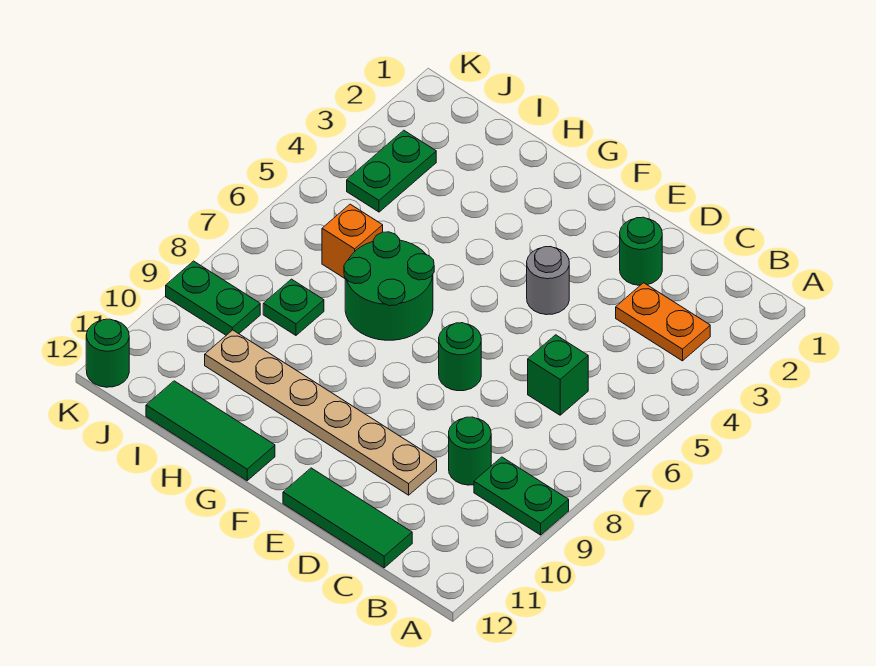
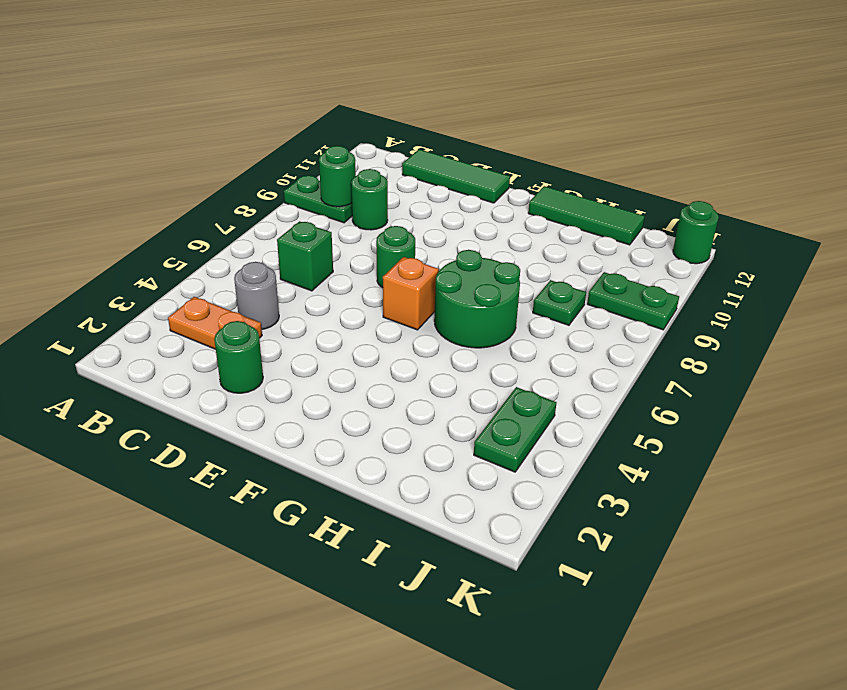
none -> green round brick B9 level 2
tan plate D10:I10 level 1 -> none
grey round brick E4 level 1 -> grey round brick C4 level 1
orange brick I6 level 1 -> orange brick F6 level 1

